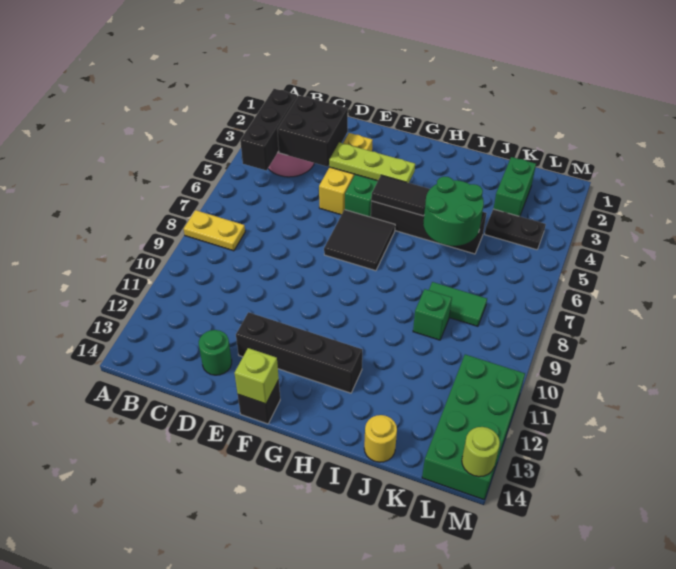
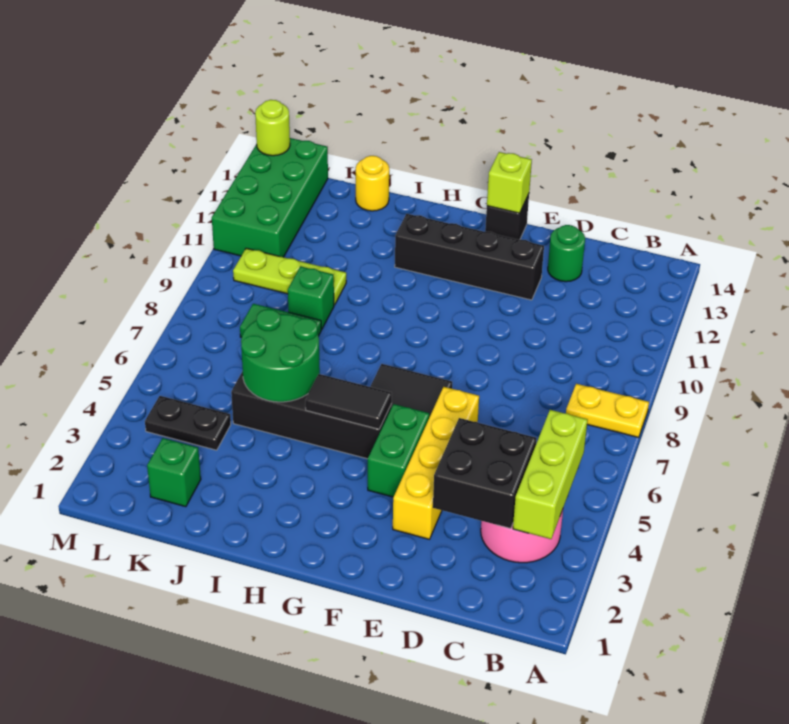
black brick B3:B5 level 2 -> lime brick B3:B5 level 2
yellow brick E3:E5 level 1 -> yellow brick E3:E6 level 1
lime plate E4:G4 level 2 -> lime plate J10:L10 level 1
green brick K2:K3 level 1 -> green brick K2 level 1

